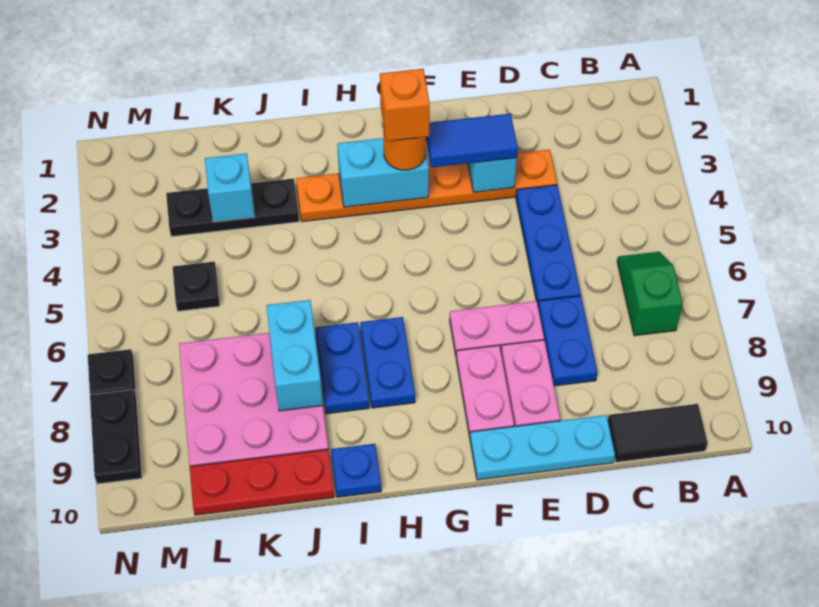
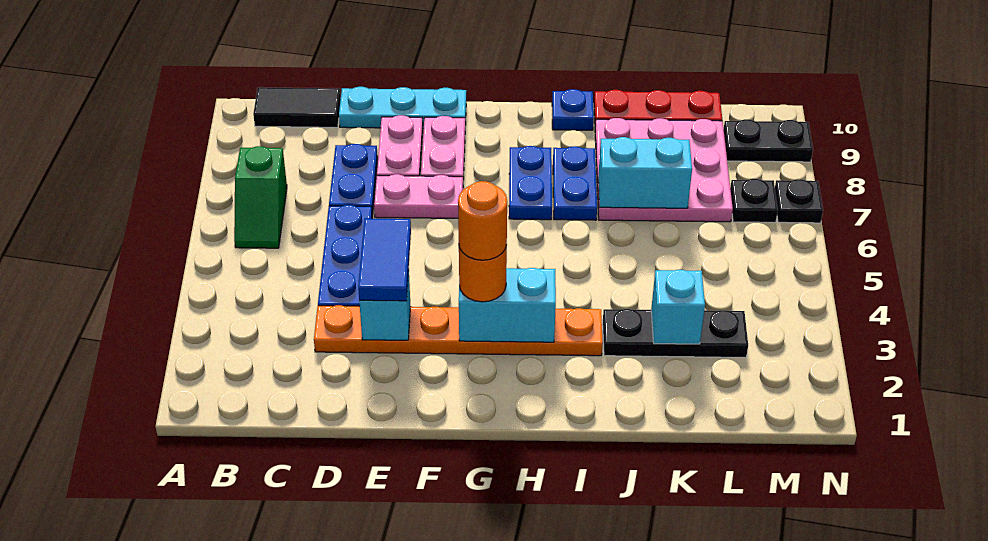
blue tile E3:F3 level 3 -> blue tile E3:E4 level 3
orange brick G3 level 4 -> orange round brick G3 level 4
cyan brick J7:J8 level 2 -> cyan brick J7:K7 level 2
black plate L5 level 1 -> black plate M7 level 1
black plate N8:N9 level 1 -> black plate M9:N9 level 1

